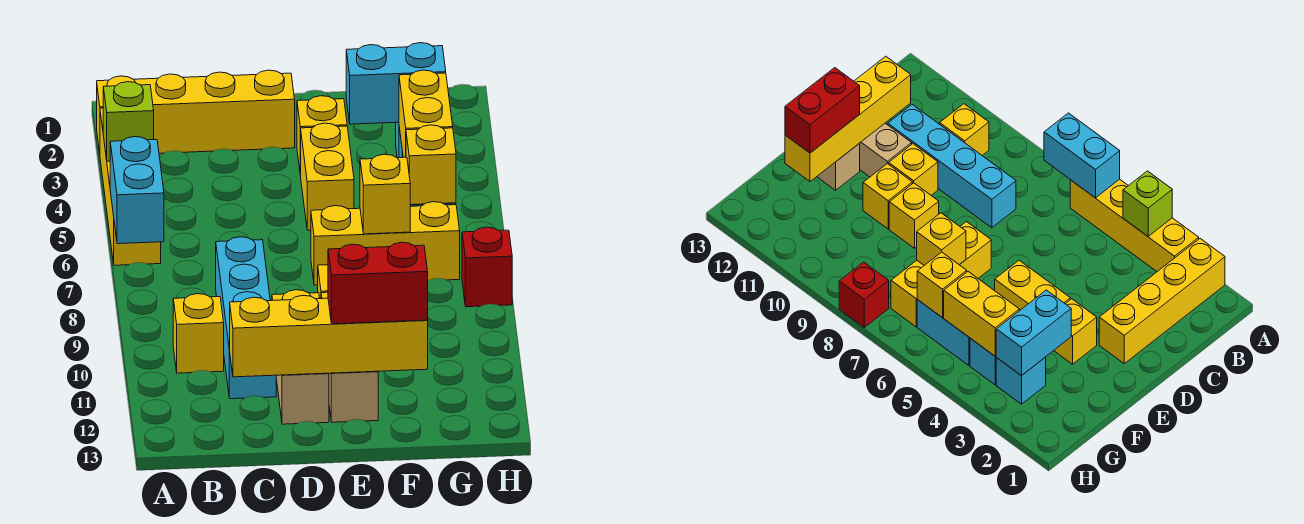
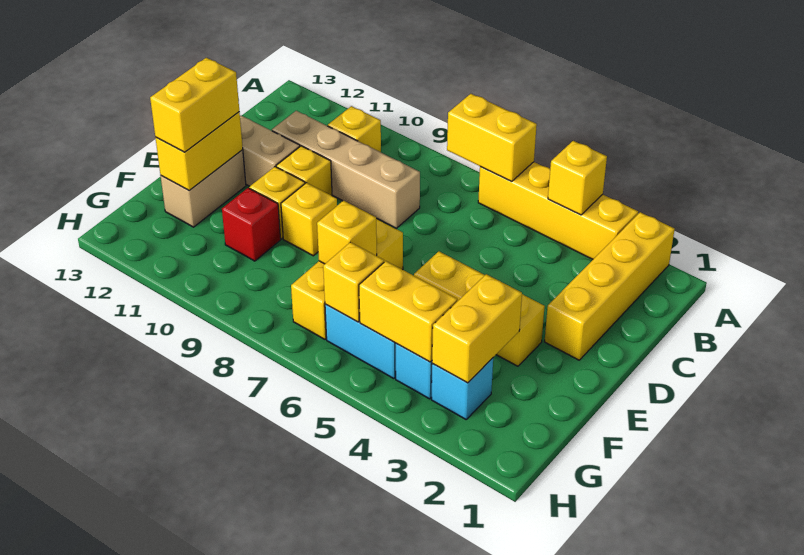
lime brick A4 level 2 -> yellow brick A4 level 2
cyan brick A6:A7 level 2 -> yellow brick A6:A7 level 2
cyan brick C8:C11 level 1 -> tan brick C8:C11 level 1
yellow brick C12:F12 level 2 -> yellow brick E12:F12 level 2
tan brick E12 level 1 -> tan brick E12:F12 level 1
red brick E12:F12 level 3 -> yellow brick E12:F12 level 3
cyan brick F3:G3 level 2 -> yellow brick F3:G3 level 2
red brick H8 level 1 -> red brick F10 level 1

